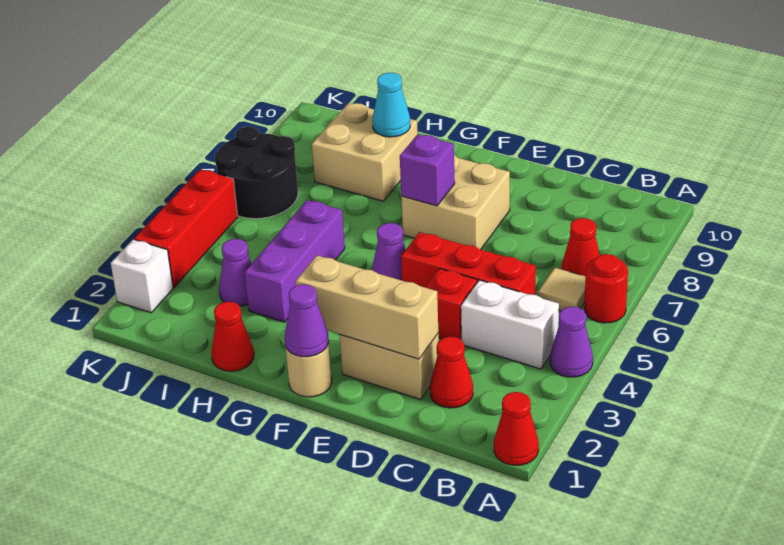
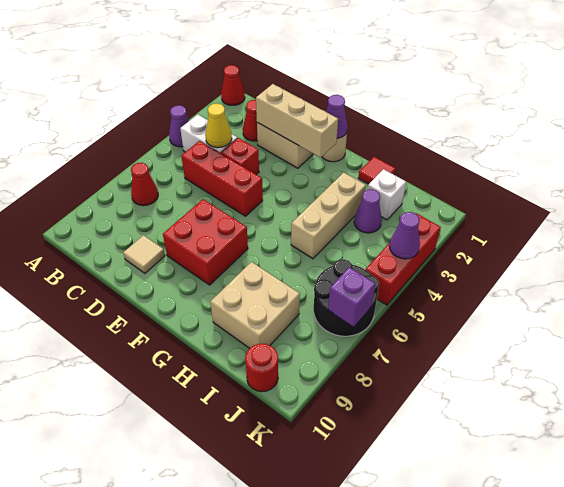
red round brick A6 level 1 -> red round brick J10 level 1
tan tile B6 level 1 -> tan tile D9 level 1
none -> yellow cone C4 level 2
tan brick E7:F8 level 1 -> red brick E7:F8 level 1
purple cone F5 level 1 -> purple cone K4 level 2
purple brick F7 level 2 -> purple brick K7 level 2
red cone H1 level 1 -> red tile H1 level 1
purple brick H3:H5 level 1 -> tan brick H3:H5 level 1
cyan cone H9 level 2 -> none
white brick K2 level 1 -> white brick I2 level 1

